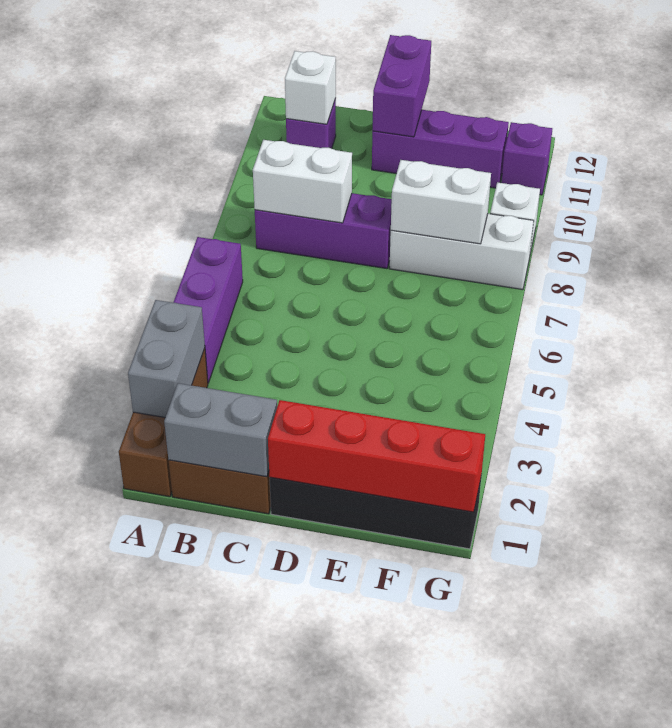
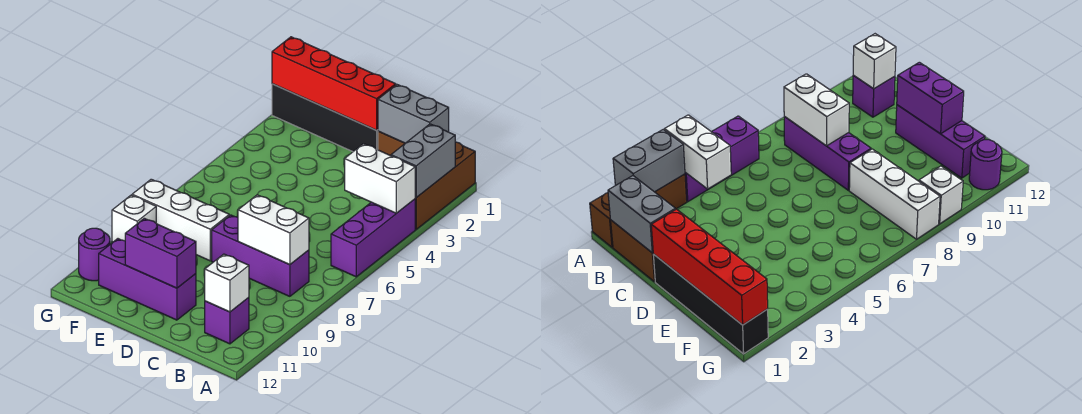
purple brick D11:D12 level 2 -> purple brick D11:E11 level 2
white brick E8:F8 level 2 -> white brick A4:B4 level 2
purple brick G11 level 1 -> purple round brick G11 level 1

